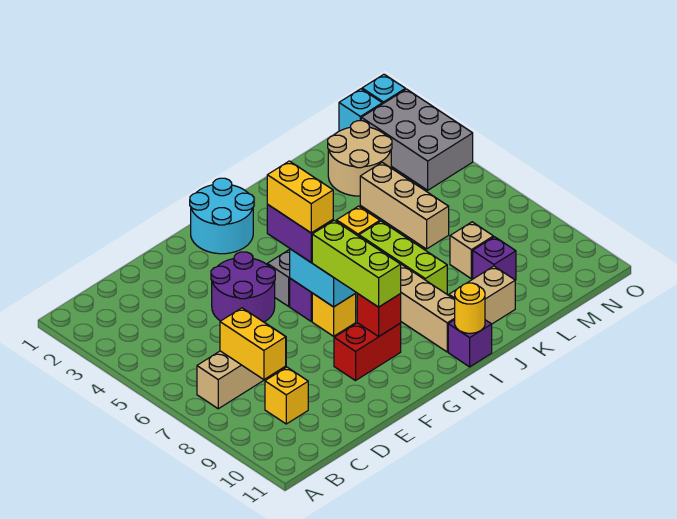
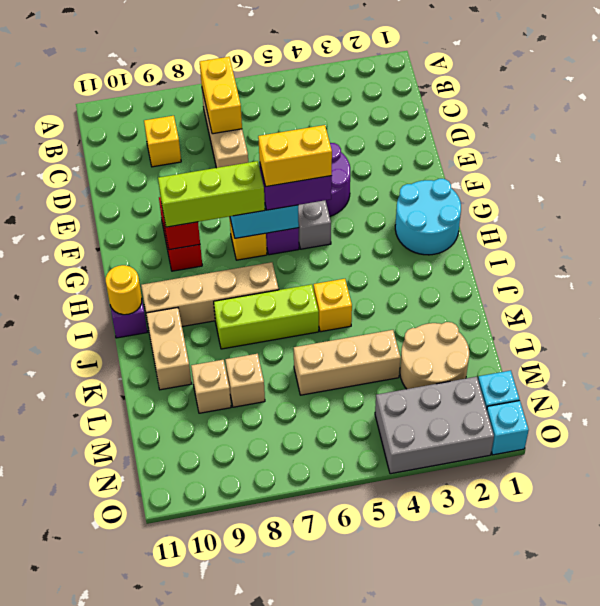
yellow brick C7:C8 level 2 -> yellow brick B7:C7 level 2
purple brick L9 level 1 -> tan brick L9 level 1

